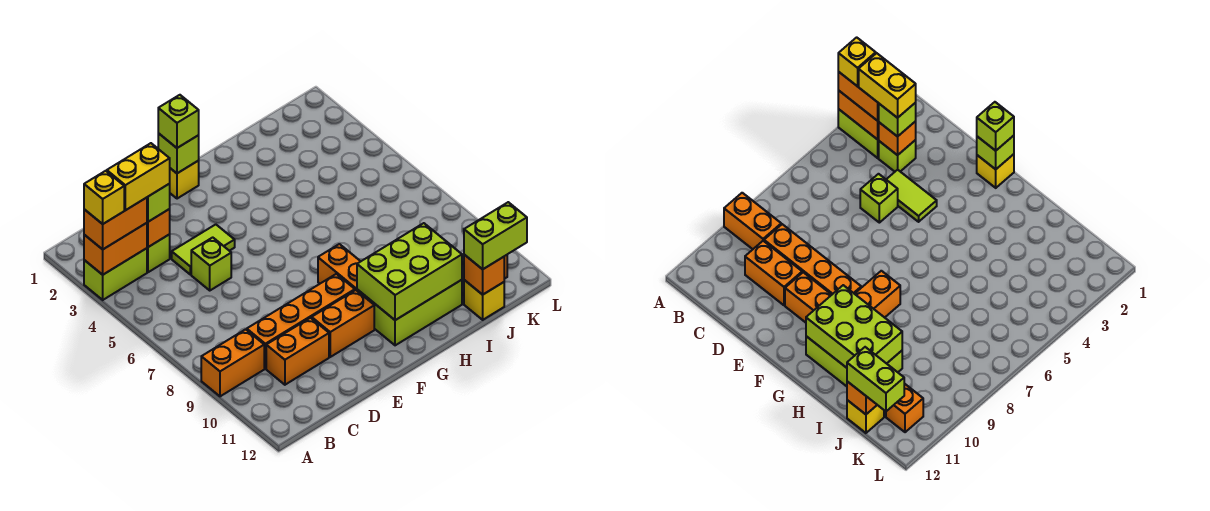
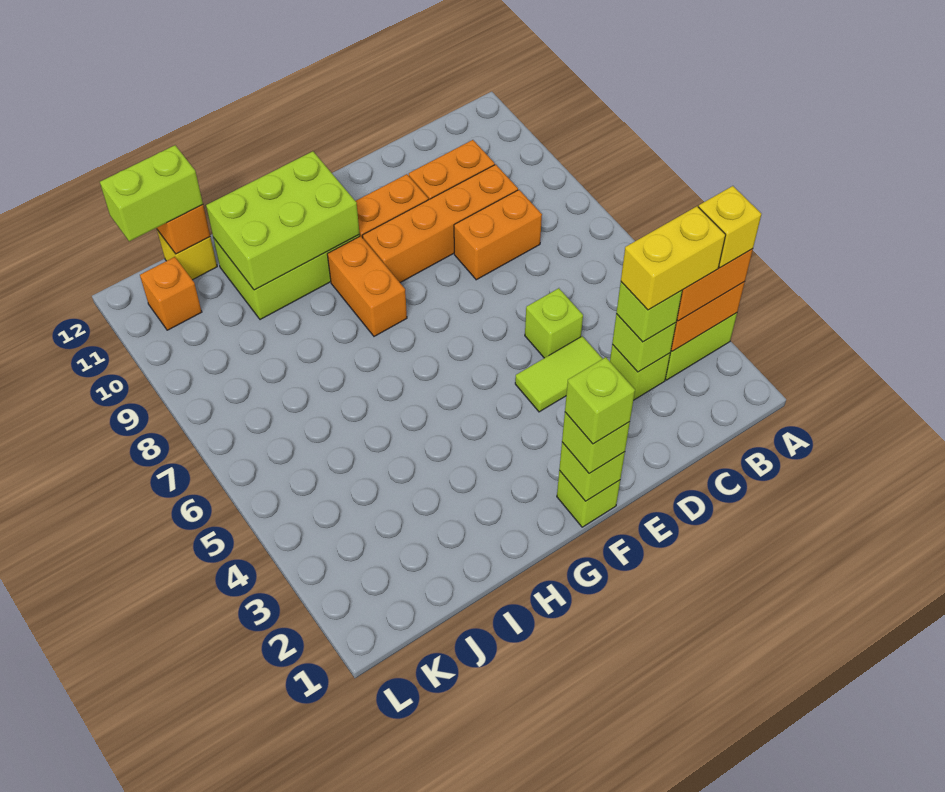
orange brick A9:B9 level 1 -> orange brick C8:D8 level 1
orange brick C3 level 2 -> lime brick C3 level 2
yellow brick F1 level 1 -> lime brick F1 level 1
none -> lime brick F1 level 4

